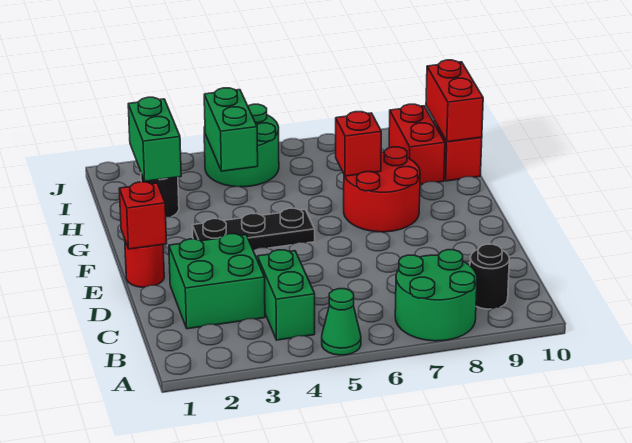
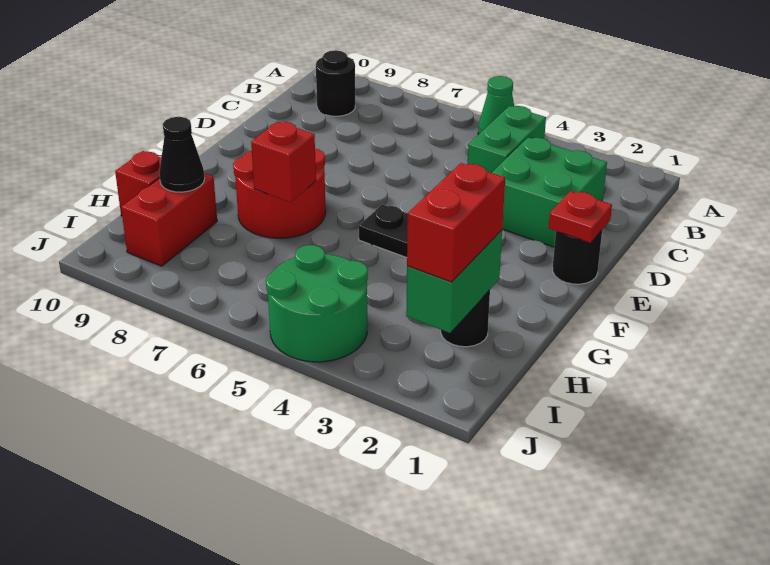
green round brick A7:B8 level 1 -> none
red round brick E1 level 1 -> black round brick E1 level 1
red brick E1 level 2 -> red plate E1 level 2
green brick H4:I4 level 2 -> none
none -> black cone H9 level 2
red brick H10:I10 level 2 -> red brick H2:I2 level 3

